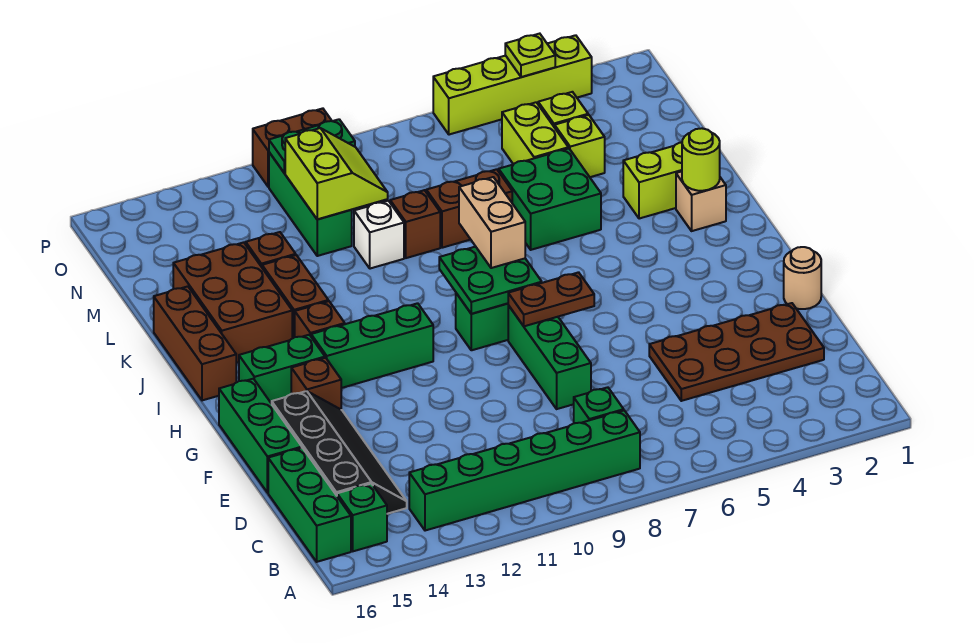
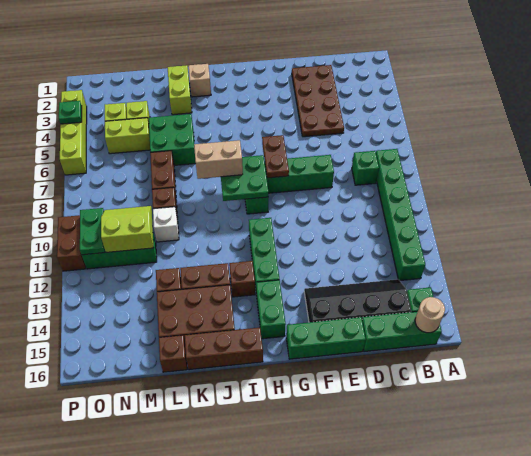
tan round brick F1 level 1 -> tan round brick B16 level 2
brown brick G14 level 1 -> brown brick L16 level 1
lime round brick J2 level 2 -> none
lime plate P4 level 2 -> green plate P4 level 2

